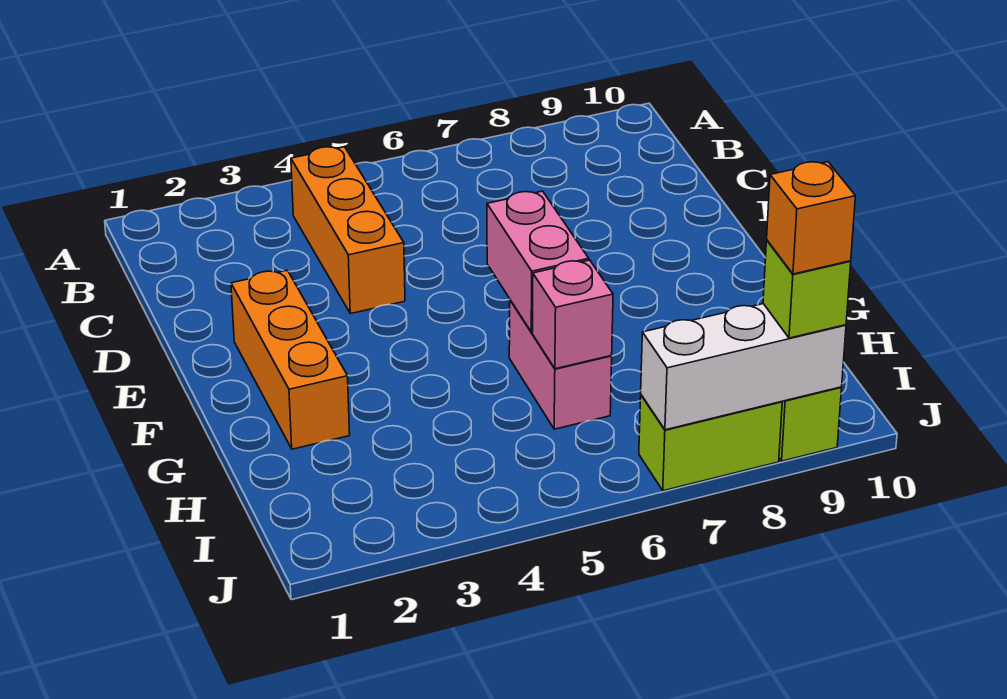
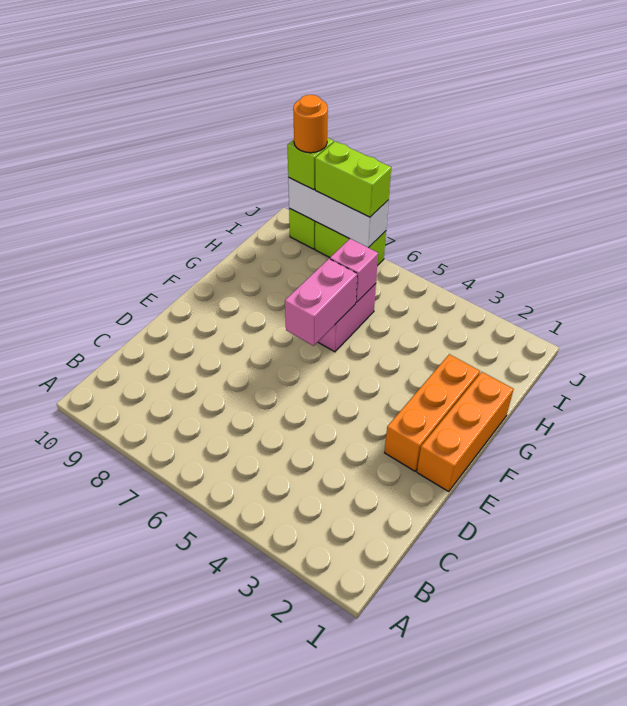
orange brick B4:D4 level 1 -> orange brick E1:G1 level 1
none -> lime brick J7:J8 level 3
orange brick J9 level 4 -> orange round brick J9 level 4

